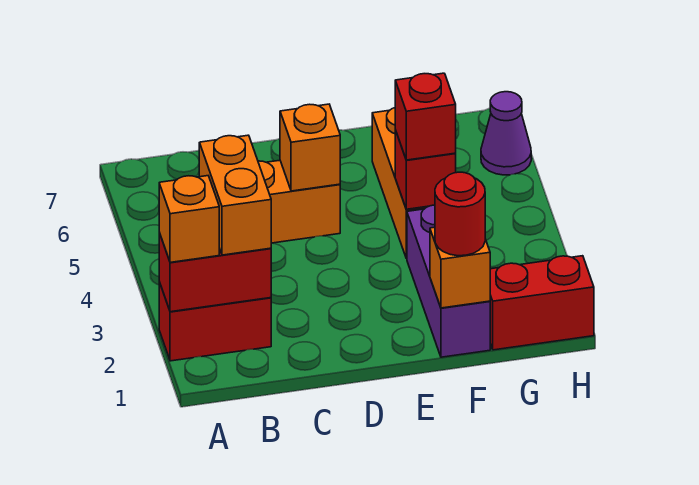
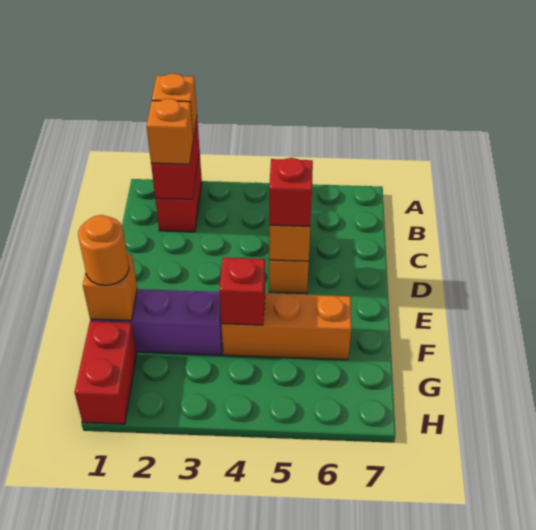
orange brick B2:B3 level 3 -> orange brick B2 level 3
red round brick F1 level 3 -> orange round brick F1 level 3
red brick F4 level 3 -> red brick D5 level 3
purple cone H6 level 1 -> none

